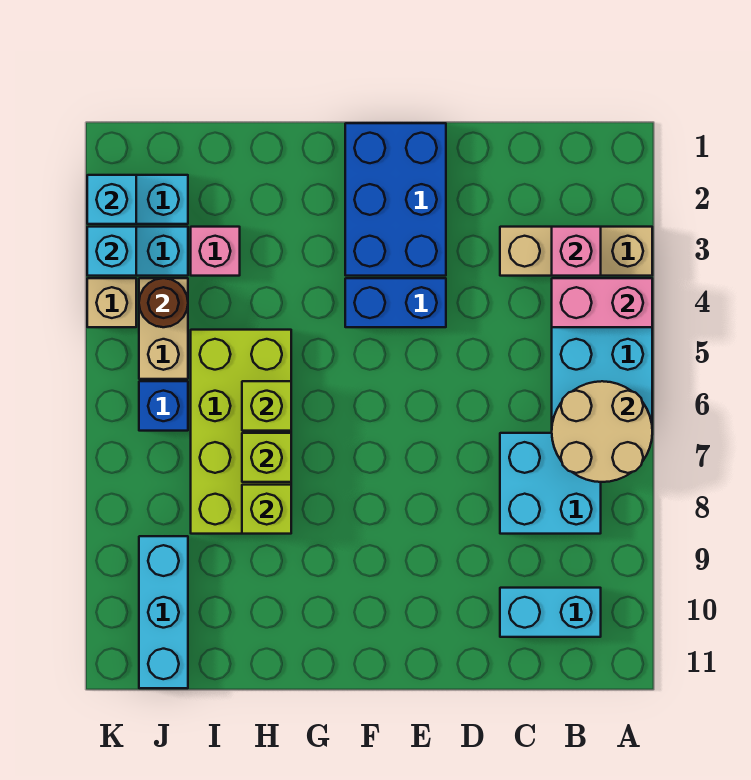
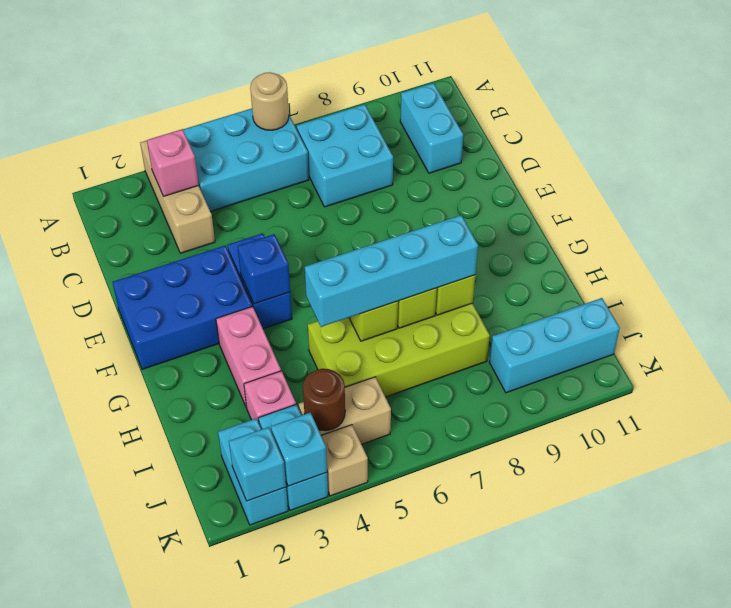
pink brick A4:B4 level 2 -> pink brick G3:H3 level 1
tan round brick A6:B7 level 2 -> tan round brick A6 level 2
none -> cyan brick H5:H8 level 3
blue brick J6 level 1 -> blue brick F4 level 2

